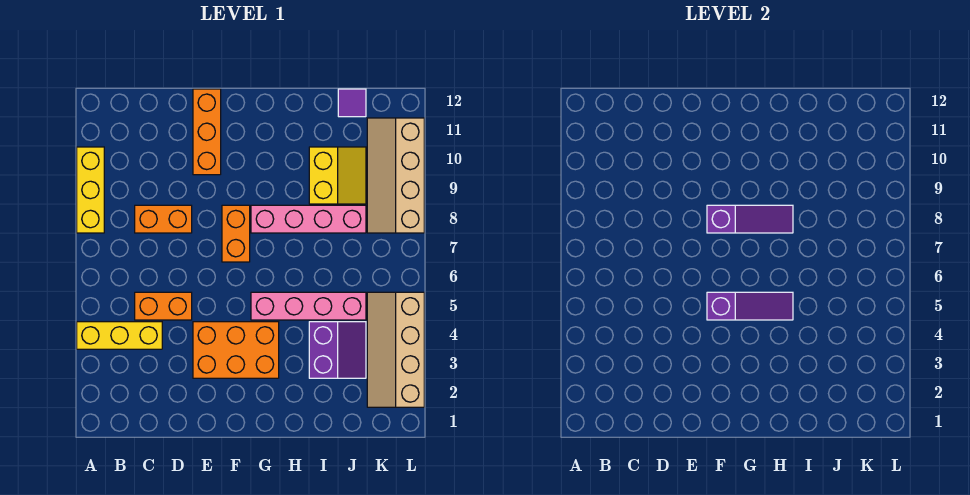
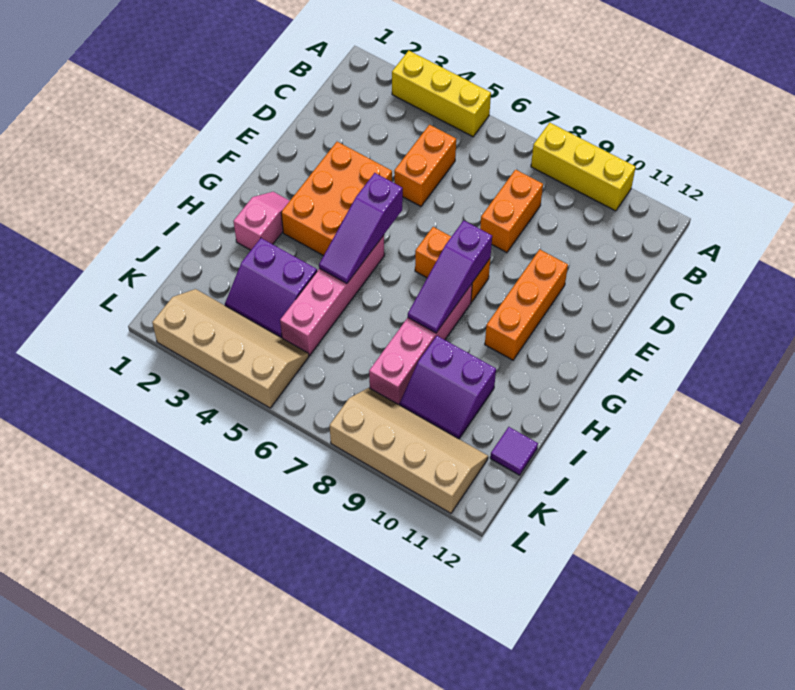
yellow brick A4:C4 level 1 -> yellow brick A3:A5 level 1
orange brick E10:E12 level 1 -> orange brick E10:G10 level 1
none -> pink slope G2:H2 level 1 top H
yellow slope I9:J10 level 1 top I -> purple slope I9:J10 level 1 top I

